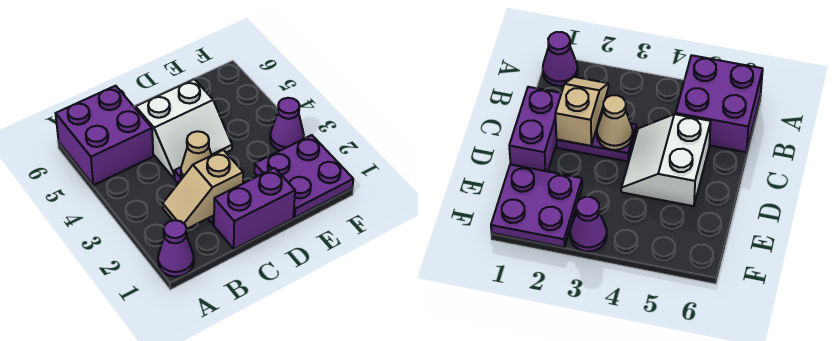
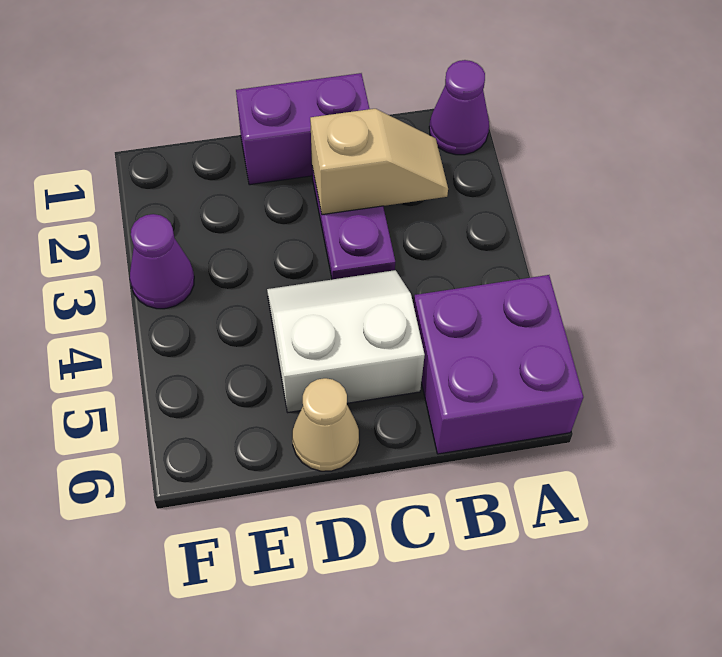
tan cone C3 level 2 -> tan cone D6 level 1
purple plate E1:F2 level 1 -> none

